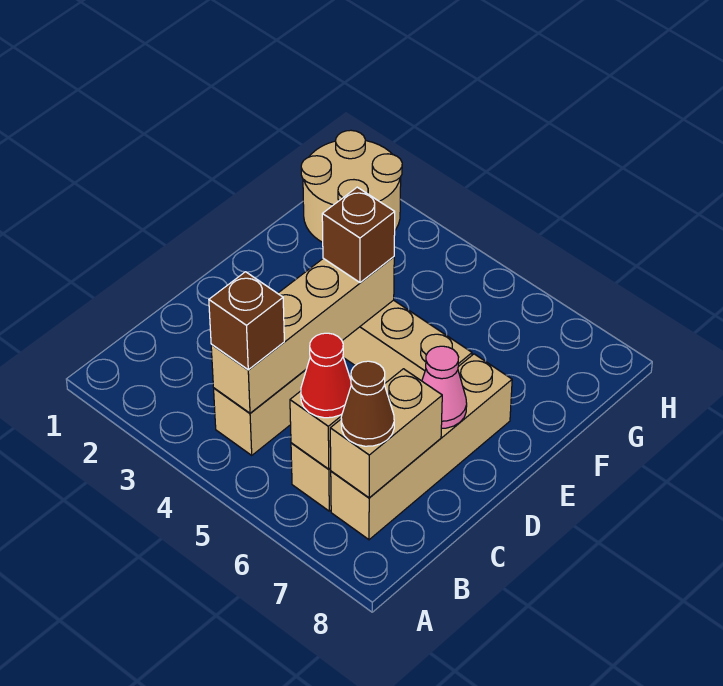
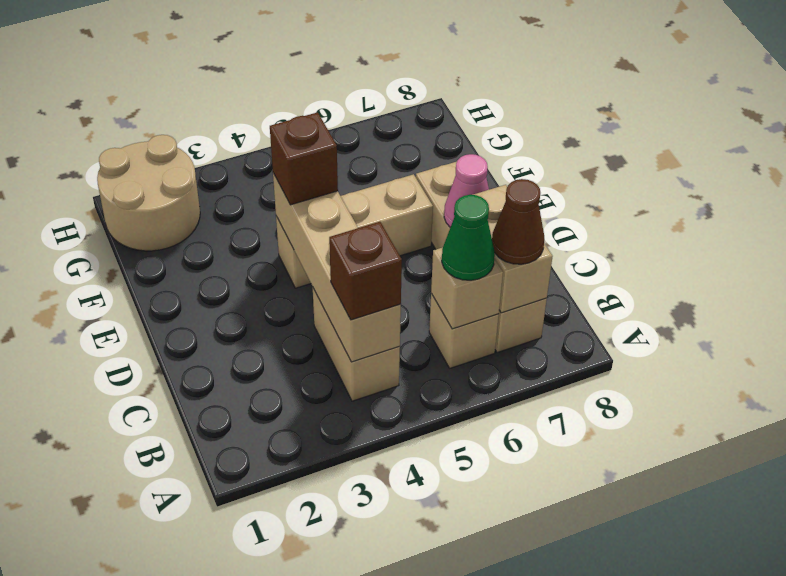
red cone B6 level 3 -> green cone B6 level 3

